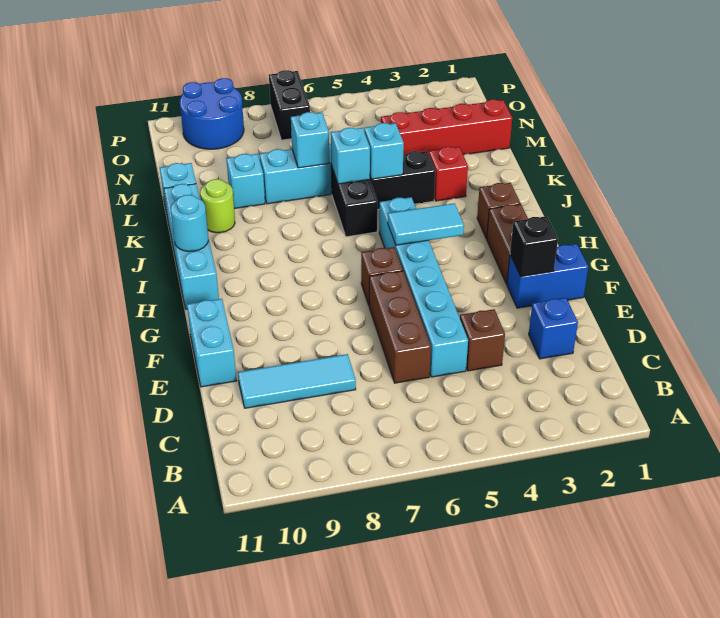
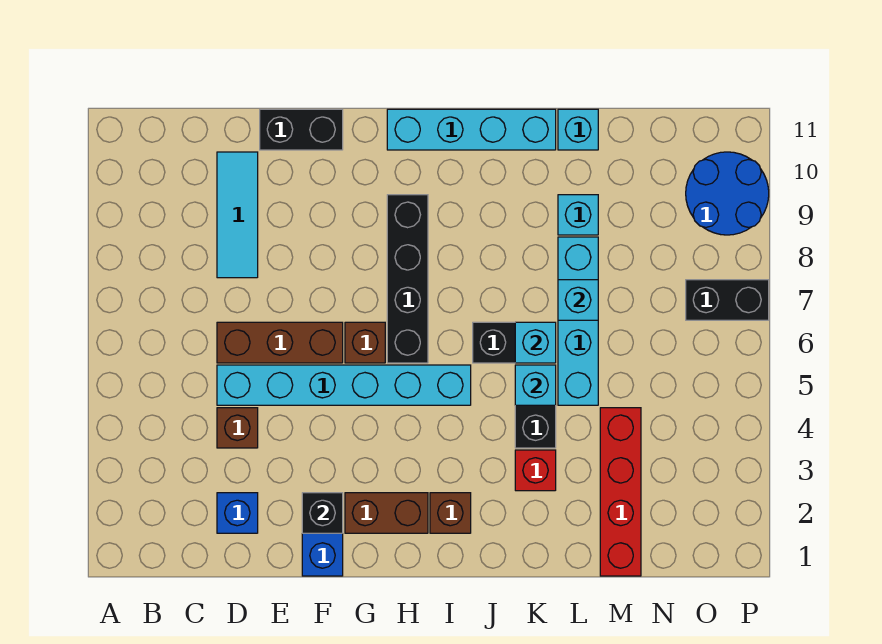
cyan brick E11:F11 level 1 -> black brick E11:F11 level 1
cyan tile H4:H5 level 2 -> none
none -> black brick H6:H9 level 1
cyan round brick I11 level 2 -> none
lime round brick K10 level 1 -> none

